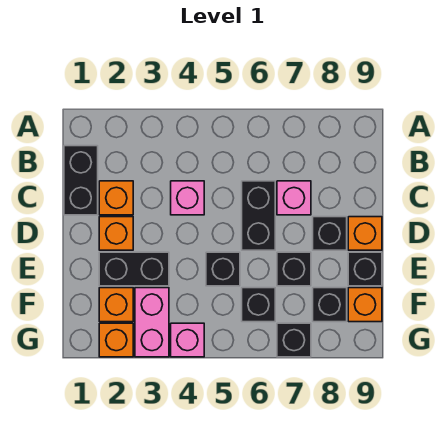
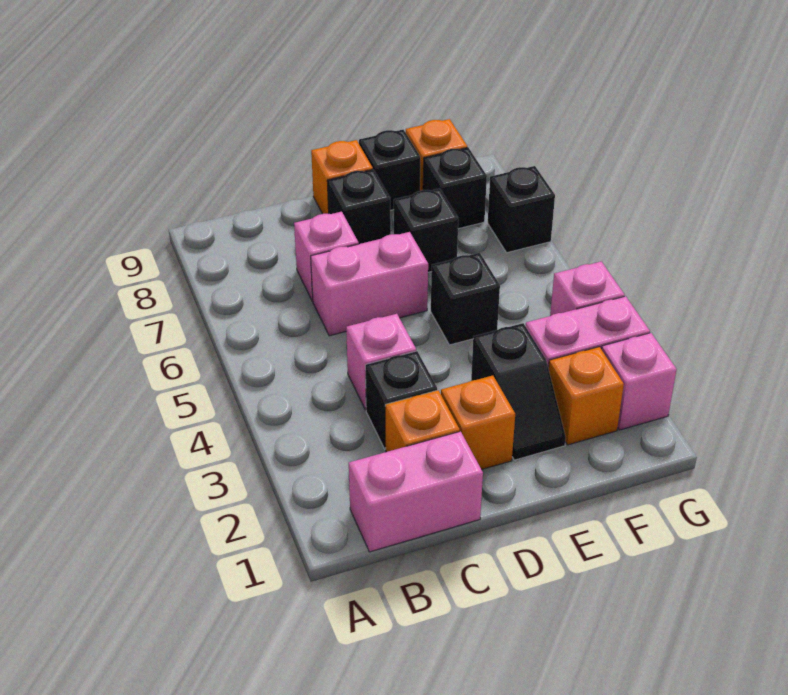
black brick B1:C1 level 1 -> pink brick B1:C1 level 1
black brick C6:D6 level 1 -> pink brick C6:D6 level 1
black brick E2:E3 level 1 -> black slope E2:E3 level 1 top 3
black brick F6 level 1 -> black brick C3 level 1
orange brick G2 level 1 -> pink brick G2 level 1

